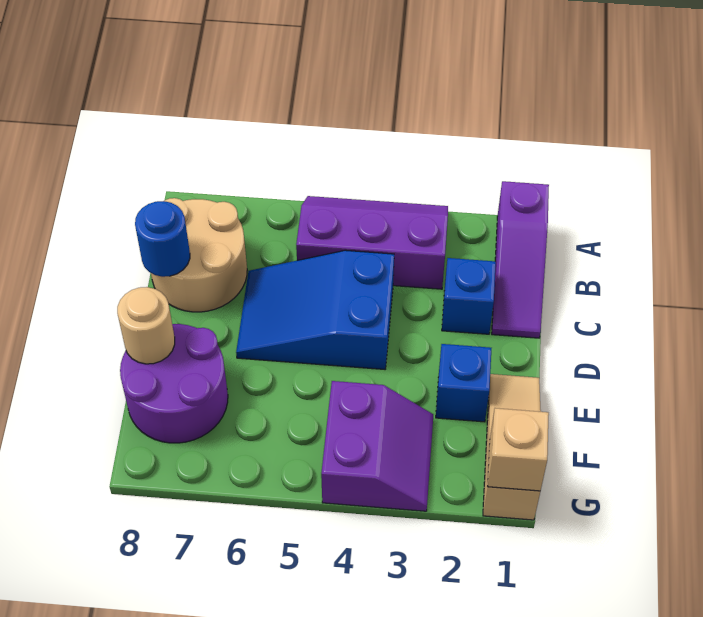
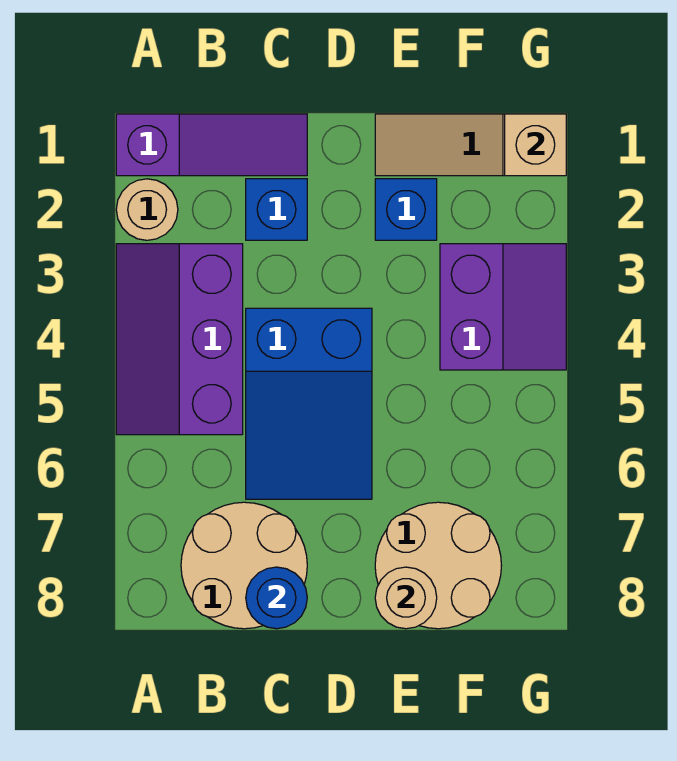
none -> tan round brick A2 level 1
purple round brick E7:F8 level 1 -> tan round brick E7:F8 level 1
purple slope F3:G4 level 1 top 4 -> purple slope F3:G4 level 1 top F

